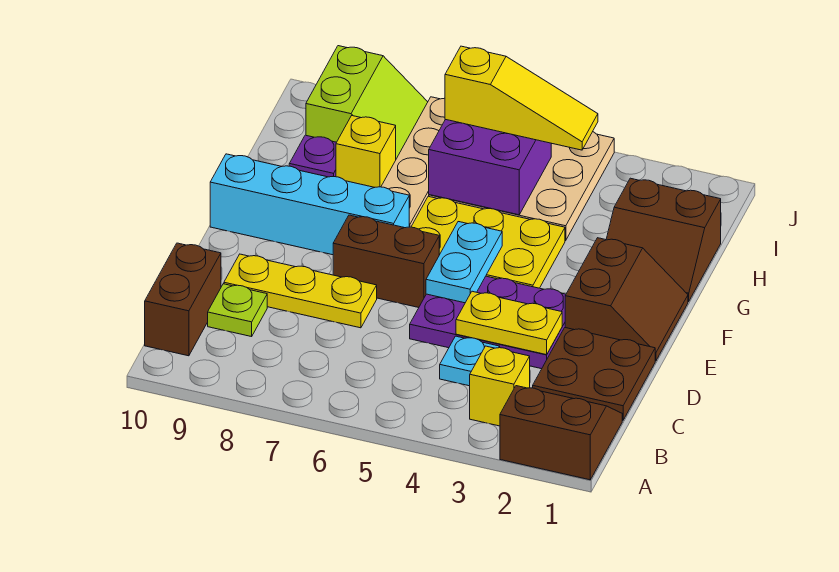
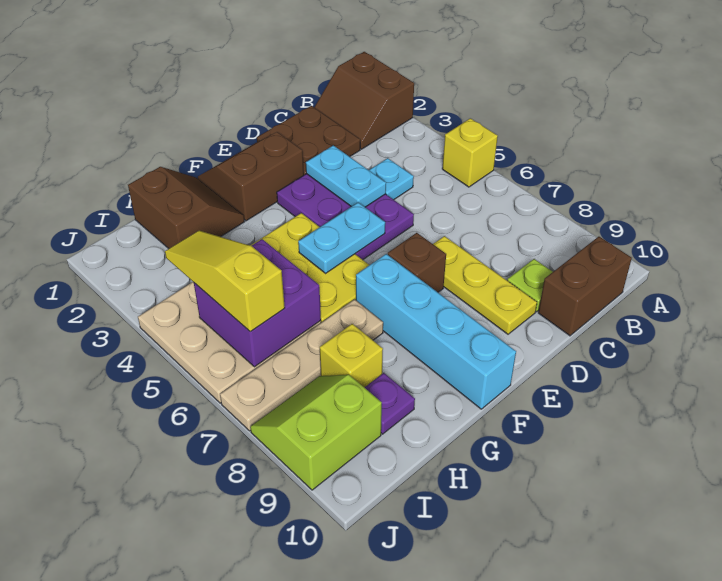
yellow brick B3 level 1 -> yellow brick A5 level 1
yellow plate D3:D4 level 2 -> cyan plate D3:D4 level 2
brown brick E6:E7 level 1 -> brown brick E7 level 1

